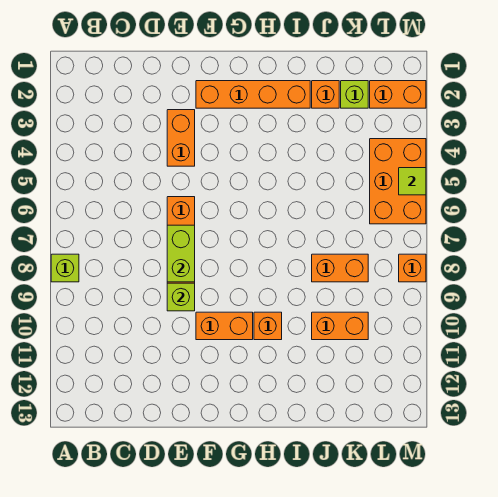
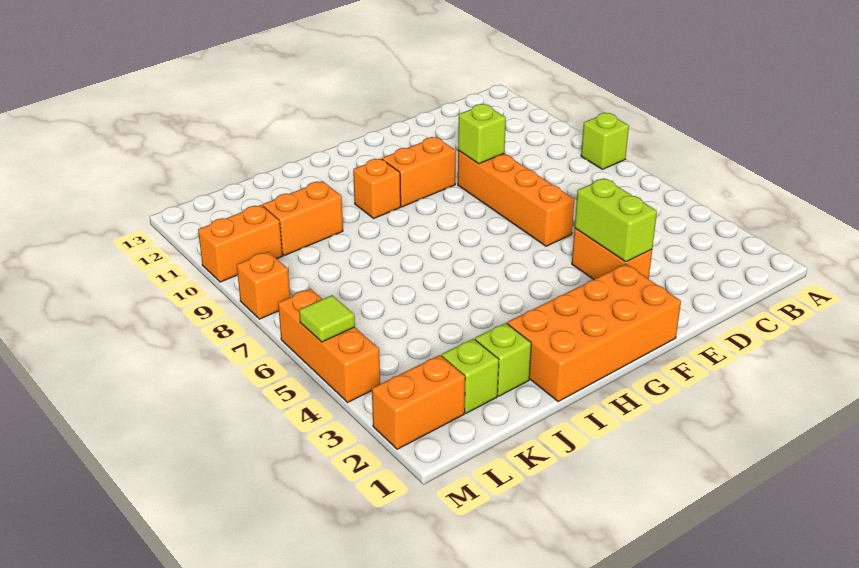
lime brick E7:E8 level 2 -> lime brick E3:E4 level 2
orange brick F2:I2 level 1 -> orange brick F1:I2 level 1
orange brick J2 level 1 -> lime brick J2 level 1
orange brick J8:K8 level 1 -> orange brick L10:M10 level 1
orange brick L4:M6 level 1 -> orange brick M4:M6 level 1

